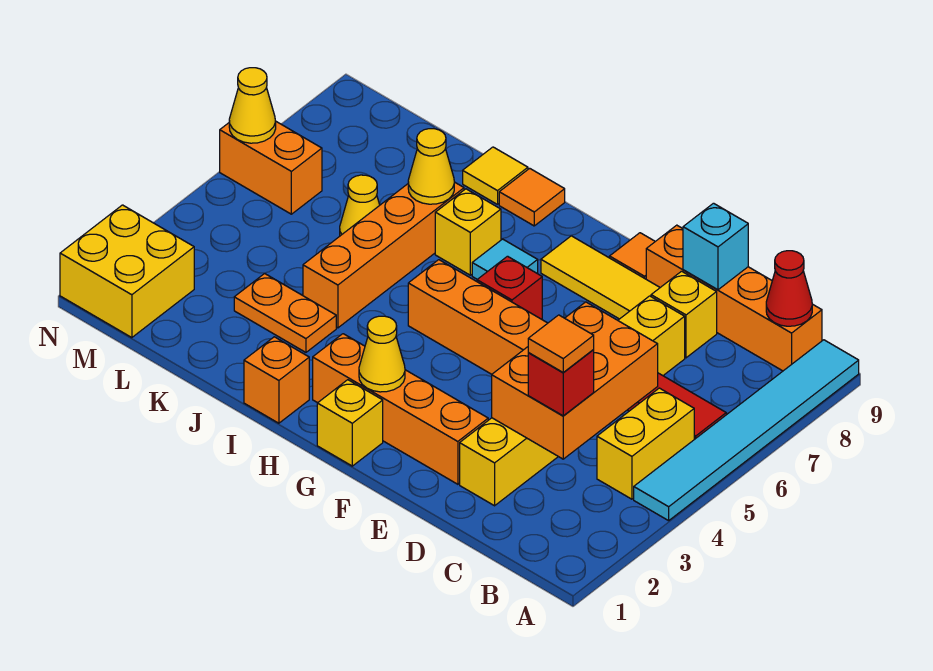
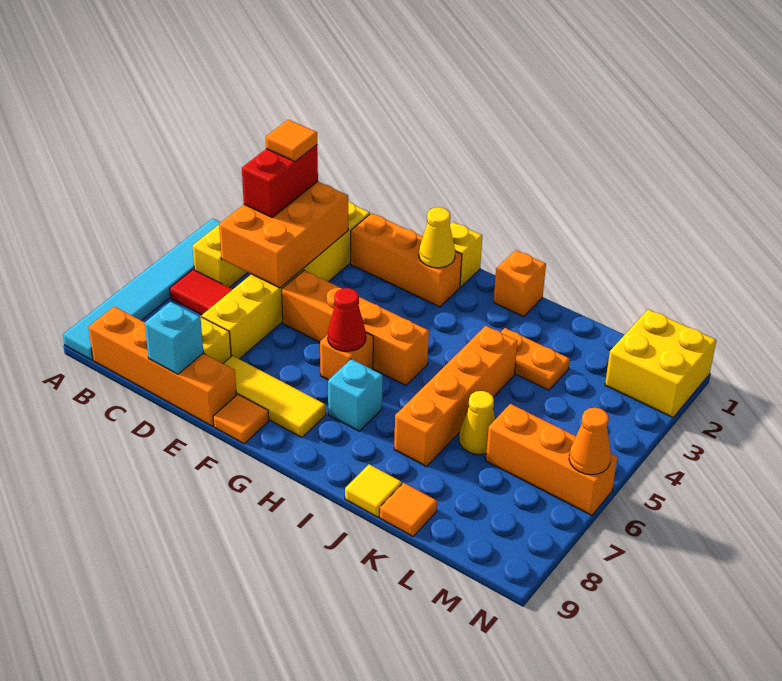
red cone B9 level 2 -> red cone G6 level 2
red brick C3 level 3 -> red brick C3:C4 level 3
orange brick E2:H2 level 1 -> orange brick E2:G2 level 1
red brick G6 level 1 -> orange brick G6 level 1
cyan tile H7 level 1 -> cyan brick H7 level 1
yellow brick I7 level 1 -> none
orange tile I9 level 1 -> orange tile K9 level 1
yellow cone J7 level 2 -> none
orange brick M6:N6 level 1 -> orange brick L6:N6 level 1
yellow cone N6 level 2 -> orange cone N6 level 2

